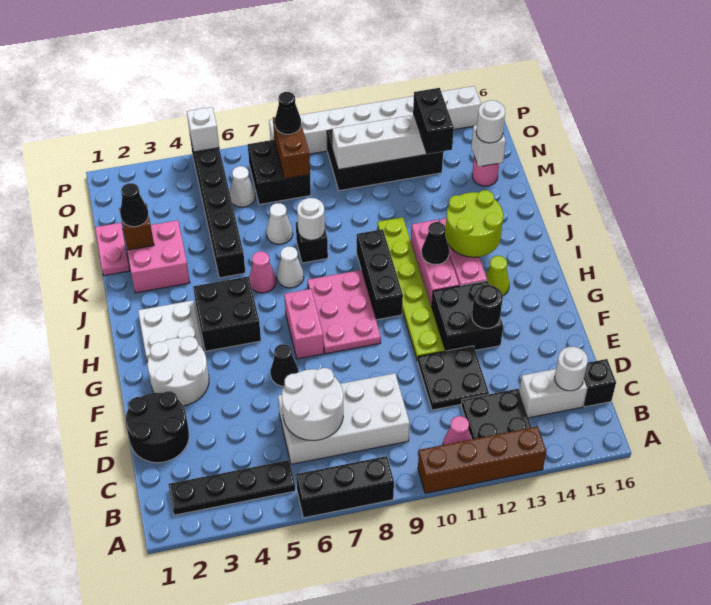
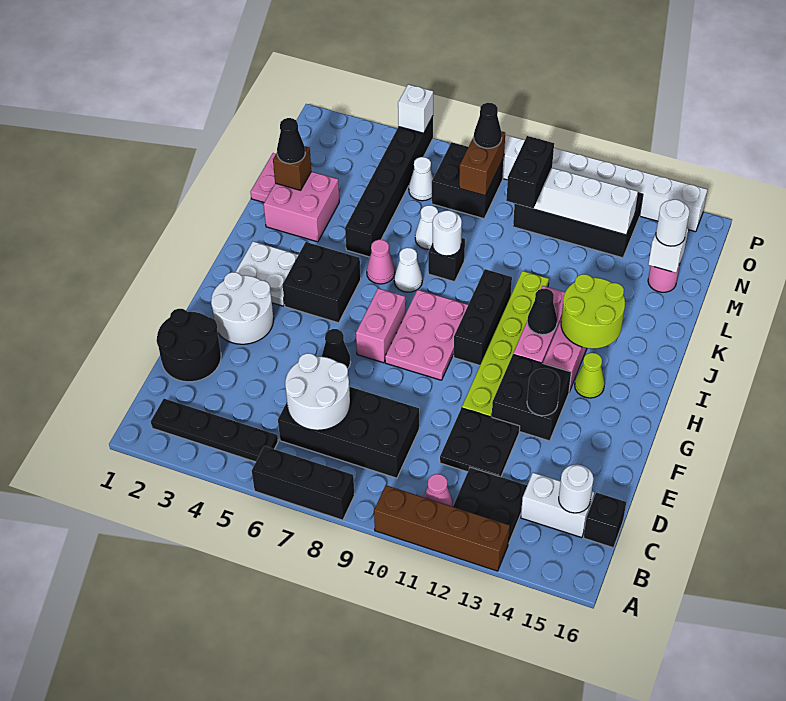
white brick C6:D9 level 1 -> black brick C6:D9 level 1
black brick M13:N13 level 3 -> black brick M10:N10 level 3

